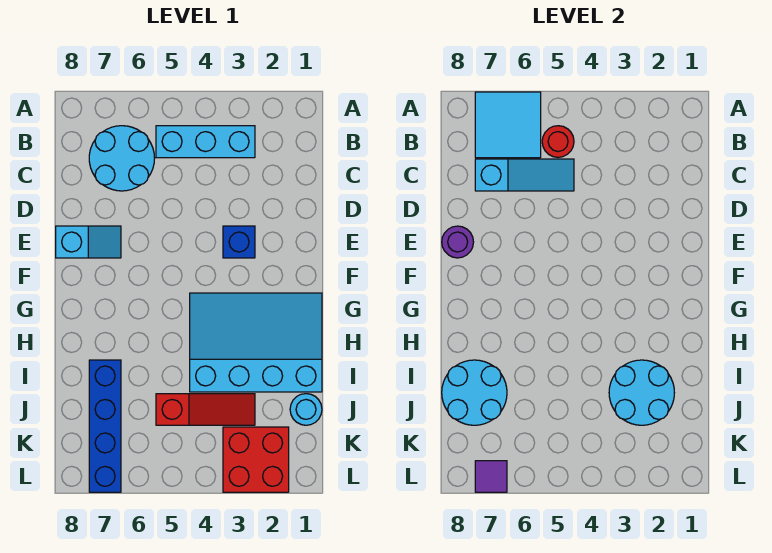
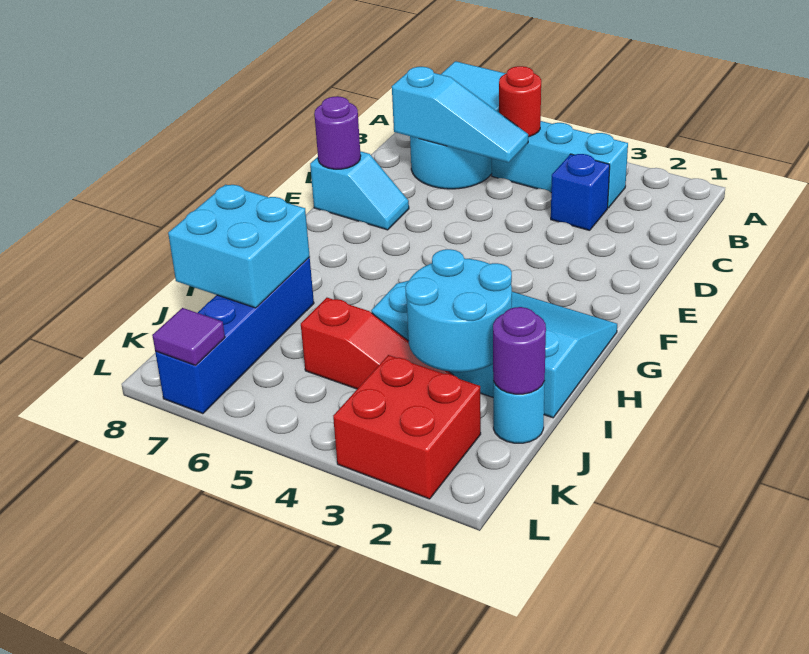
blue brick E3 level 1 -> blue brick C3 level 1
cyan round brick I7:J8 level 2 -> cyan brick I7:J8 level 2
none -> purple round brick J1 level 2

